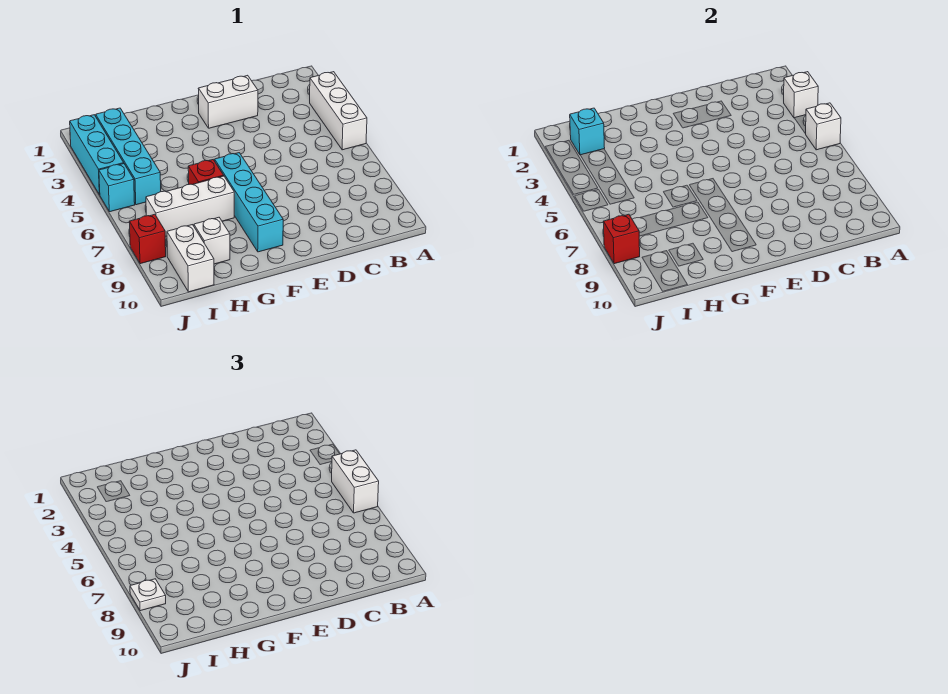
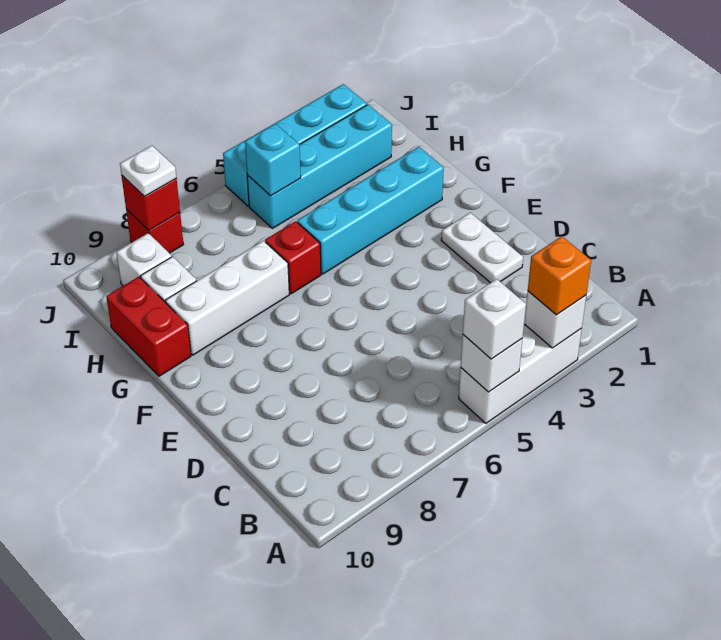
none -> orange brick A3 level 3
white brick A5:A6 level 3 -> white brick A5 level 3
white brick D2:E2 level 1 -> white plate D2:E2 level 1
cyan brick F6:F9 level 1 -> cyan brick G2:G5 level 1
white brick G7:I7 level 1 -> white brick G7:G9 level 1
none -> red brick G10:H10 level 1
cyan brick I2 level 2 -> cyan brick I5 level 2
white brick I9:I10 level 1 -> white brick I9 level 1

